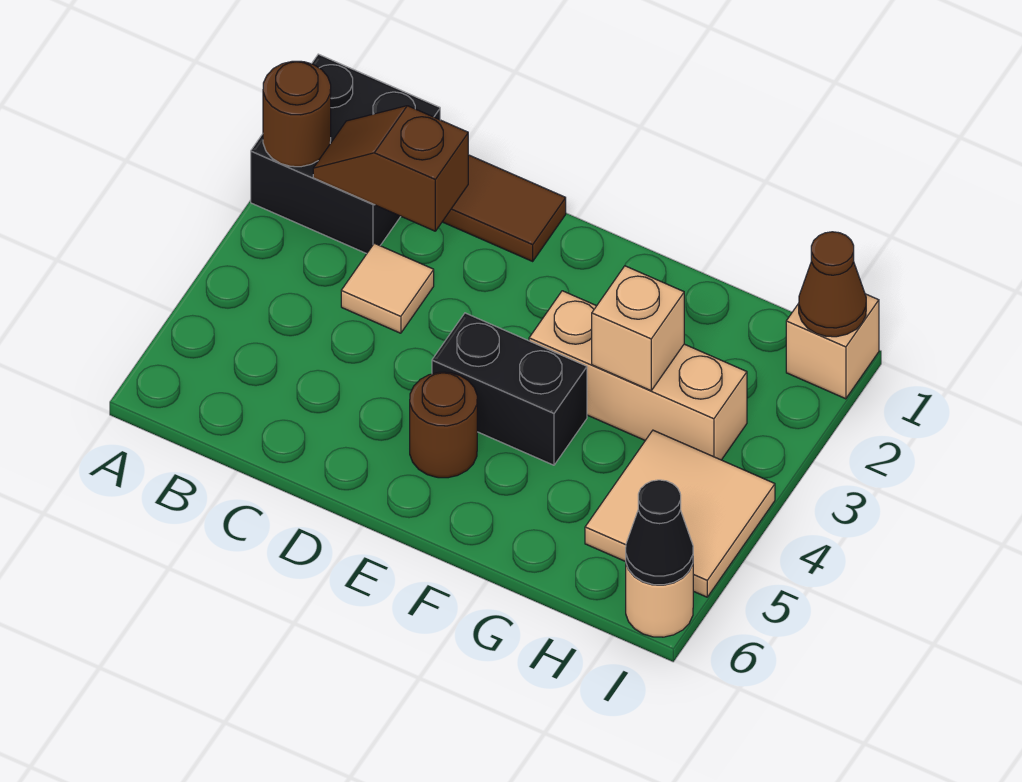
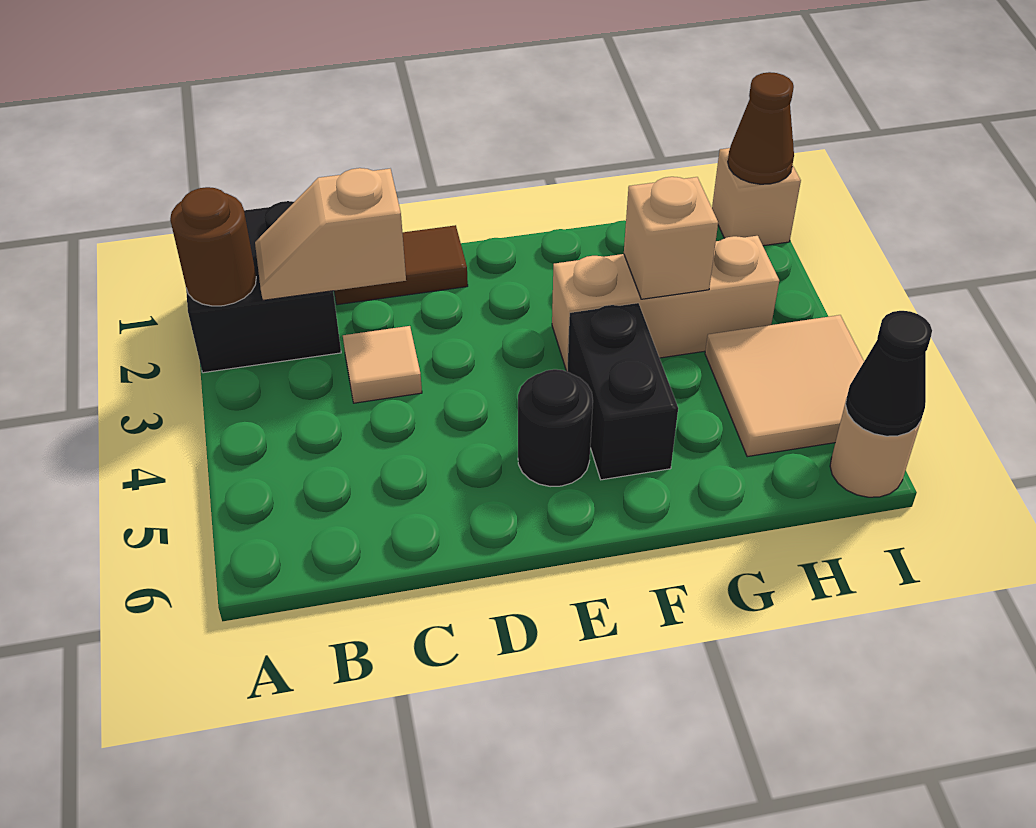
brown slope B2:C2 level 2 top C -> tan slope B2:C2 level 2 top C
black brick E4:F4 level 1 -> black brick F4:F5 level 1
brown round brick E5 level 1 -> black round brick E5 level 1

